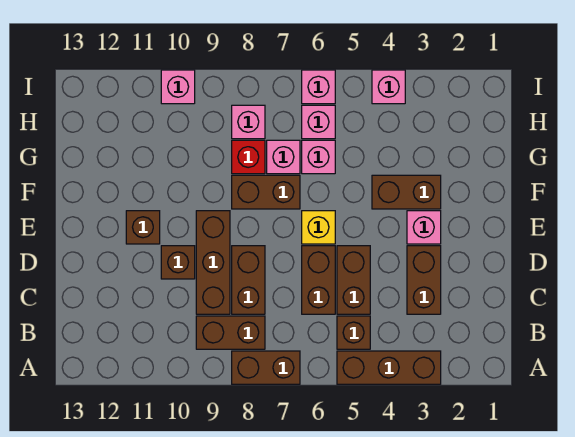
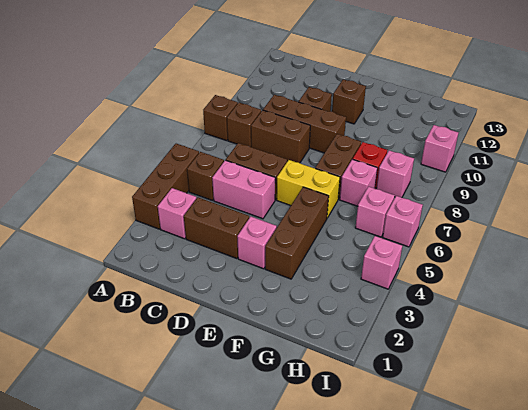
brown brick A7:A8 level 1 -> brown brick A8 level 1
brown brick B8:B9 level 1 -> brown brick B8 level 1
brown brick C5:D5 level 1 -> pink brick C5:D5 level 1
yellow brick E6 level 1 -> yellow brick E6:F6 level 1
brown brick F3:F4 level 1 -> brown brick F3:F5 level 1
pink brick G6 level 1 -> pink brick B3 level 1

